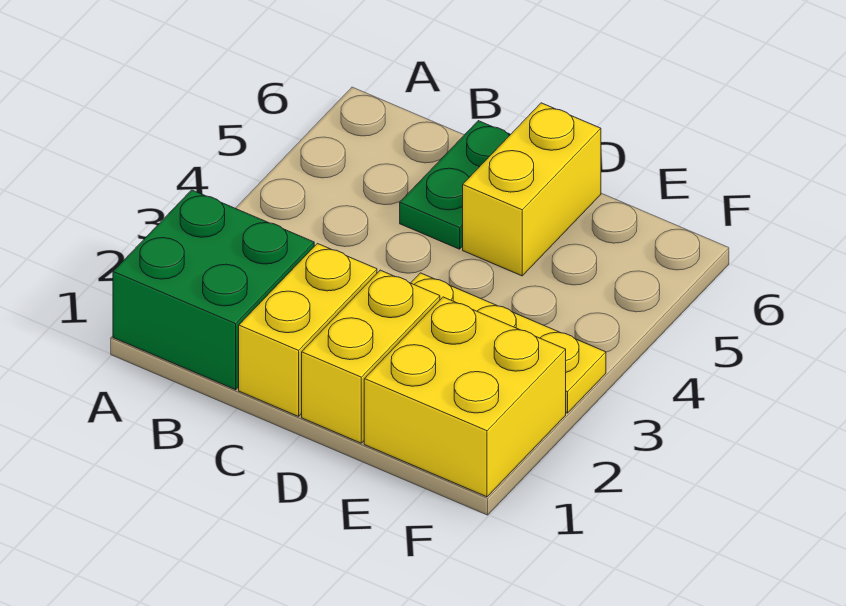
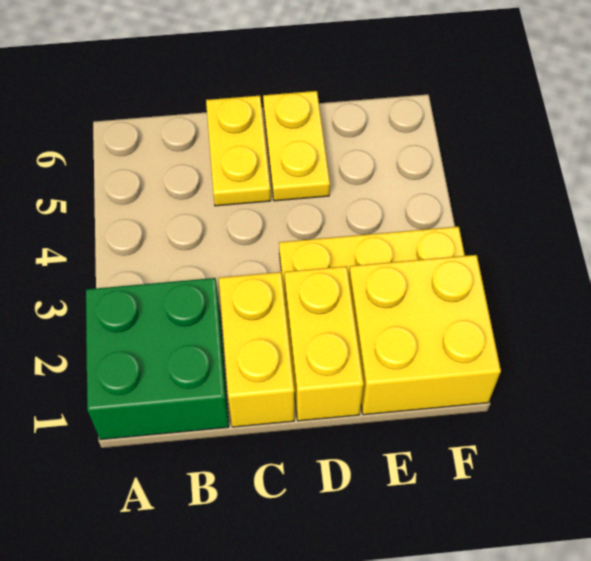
green plate C5:C6 level 1 -> yellow plate C5:C6 level 1
yellow brick D5:D6 level 1 -> yellow plate D5:D6 level 1

